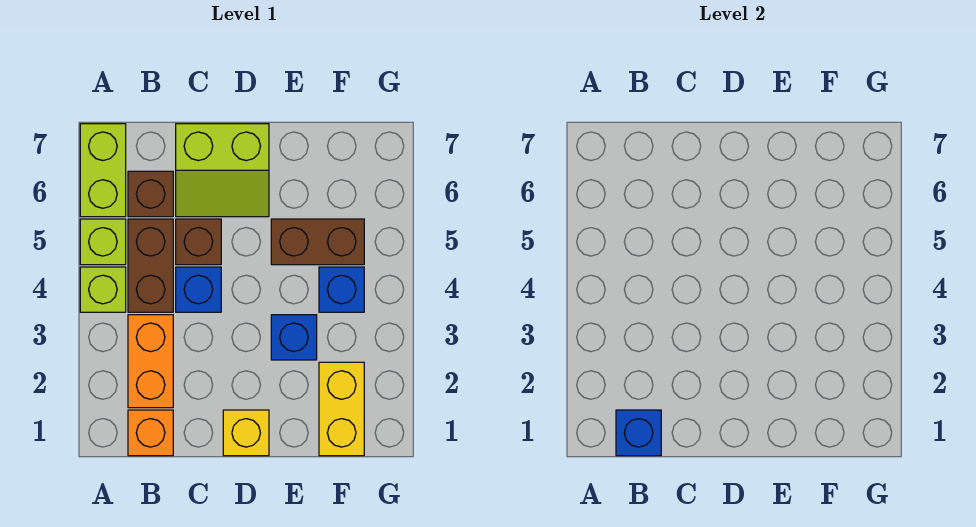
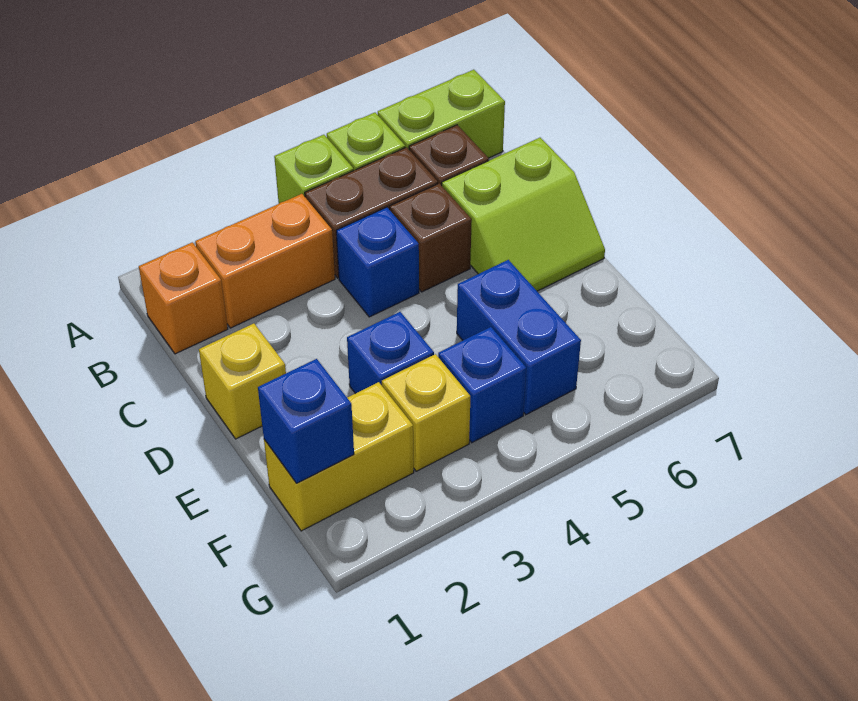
blue brick B1 level 2 -> blue brick F1 level 2
lime slope C6:D7 level 1 top 7 -> lime slope C6:D7 level 1 top C
brown brick E5:F5 level 1 -> blue brick E5:F5 level 1
none -> yellow brick F3 level 1

